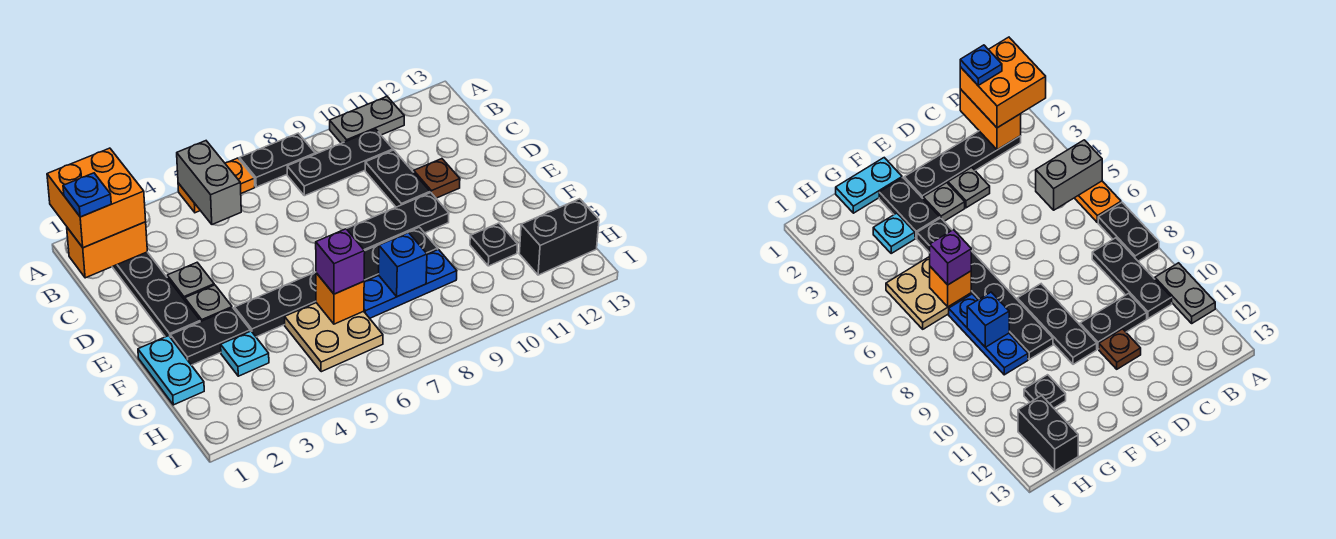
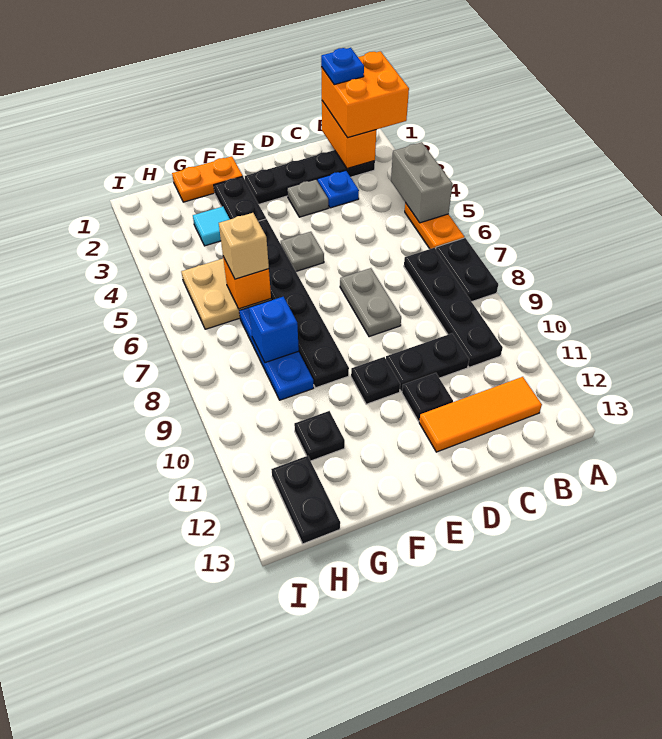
grey brick A5:B5 level 2 -> grey brick A4:A5 level 2
grey plate A10:A11 level 1 -> grey plate D7:D8 level 1
black plate B8:B10 level 1 -> black plate B7:B10 level 1
none -> orange tile B12:D12 level 1
none -> blue plate C3 level 1
brown plate D11 level 1 -> black plate D11 level 1
grey plate E3 level 1 -> grey plate E5 level 1
black plate E8:E10 level 1 -> black plate E10 level 1
cyan plate F1:G1 level 1 -> orange plate F1:G1 level 1
cyan plate G3 level 1 -> cyan tile G3 level 1
purple brick G6 level 3 -> tan brick G6 level 3
black brick H12:H13 level 1 -> black plate H12:H13 level 1

